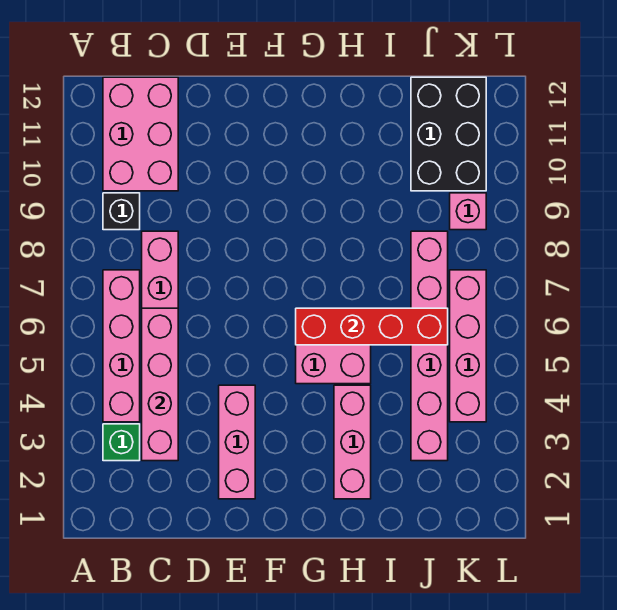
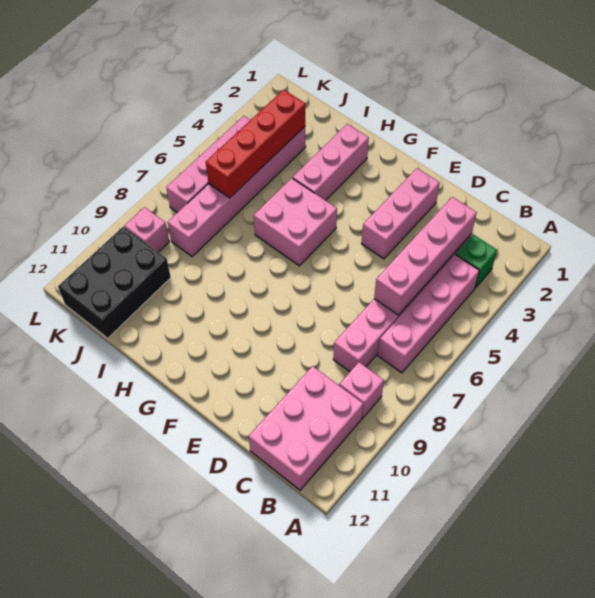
black brick B9 level 1 -> pink brick B9 level 1
red brick G6:J6 level 2 -> red brick J3:J6 level 2

